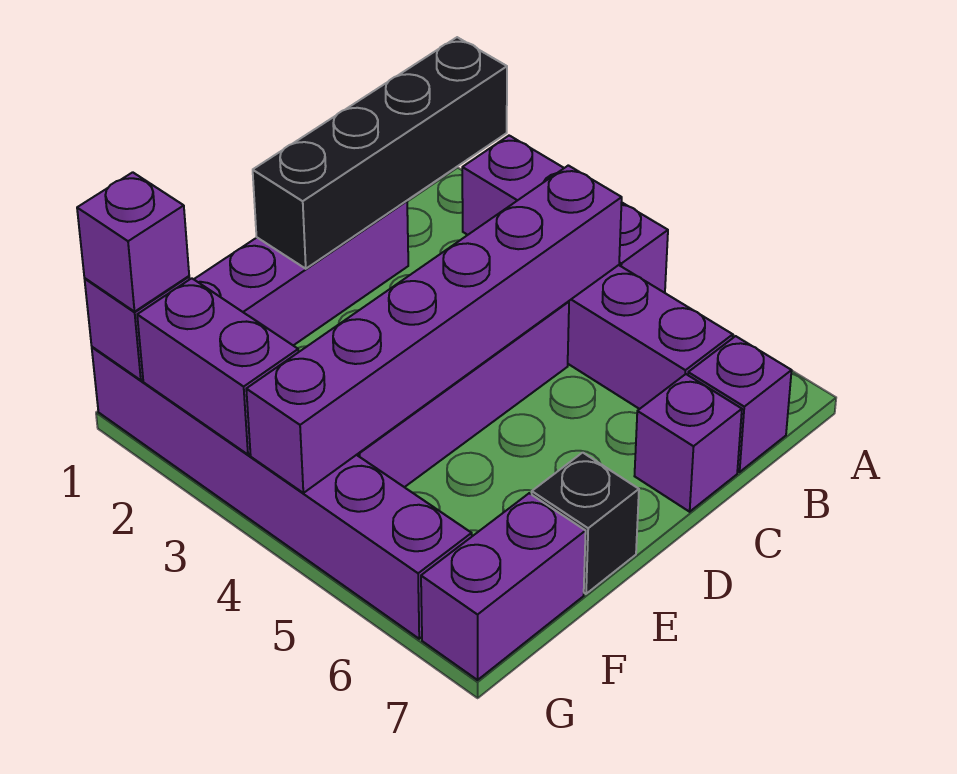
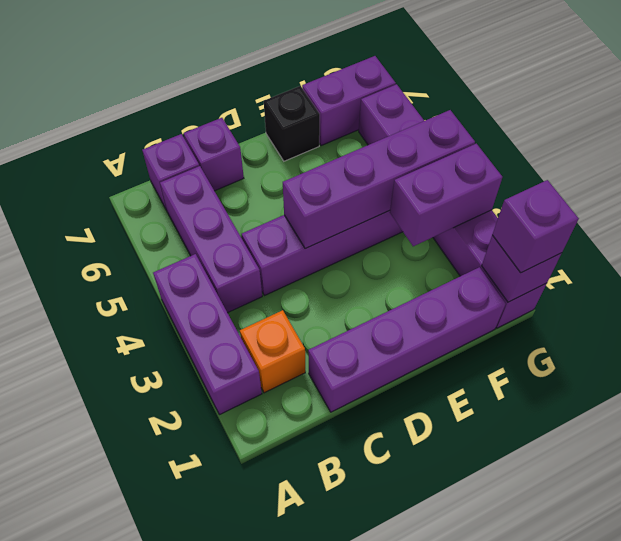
black brick A1:D1 level 2 -> none
none -> orange brick B2 level 1
purple brick B4:G4 level 2 -> purple brick D4:G4 level 2
purple brick G2:G3 level 2 -> purple brick F3:G3 level 2

